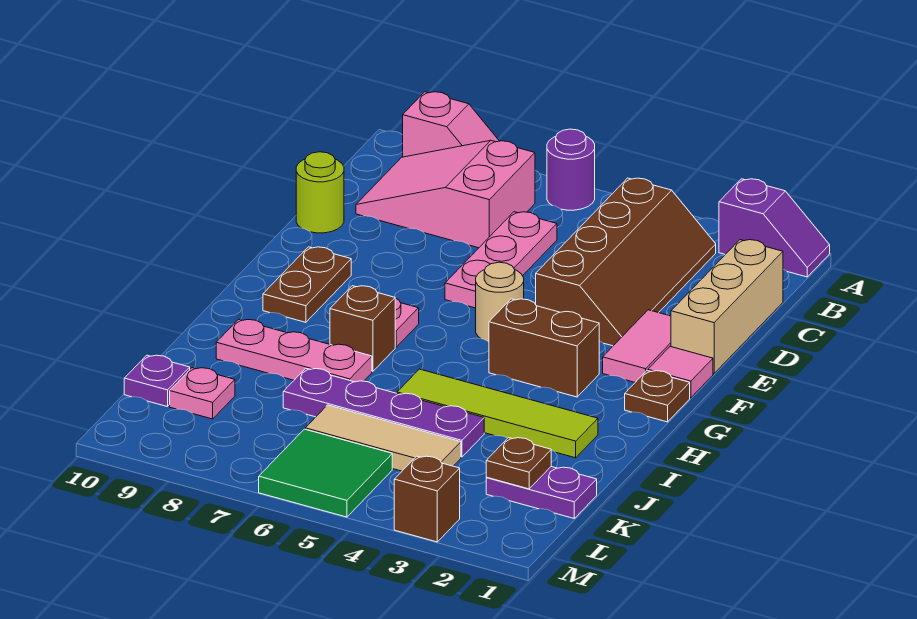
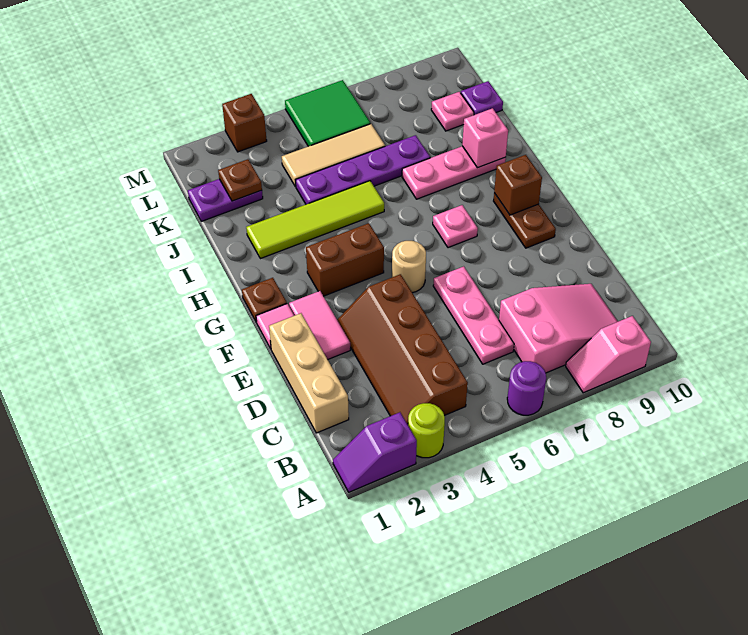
lime round brick D10 level 1 -> lime round brick A3 level 1
brown brick H7 level 1 -> brown brick G9 level 2
none -> pink brick I9 level 2

